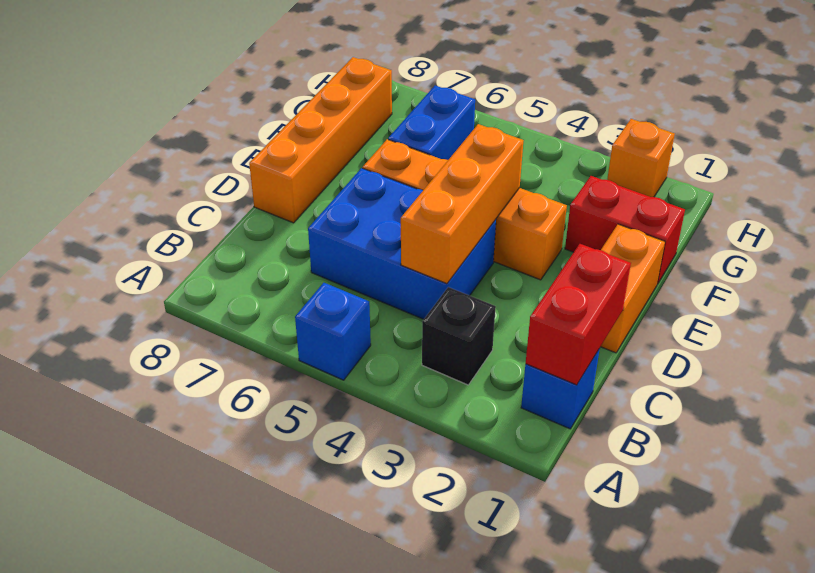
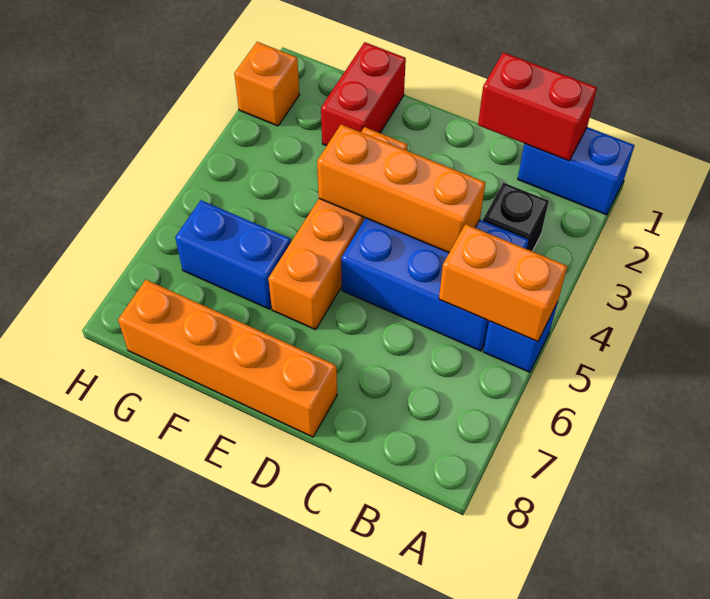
blue brick B1 level 1 -> blue brick A1:B1 level 1
blue brick C4:D6 level 1 -> blue brick B4:D5 level 1
orange brick D1:E1 level 1 -> orange brick A5:B5 level 2

